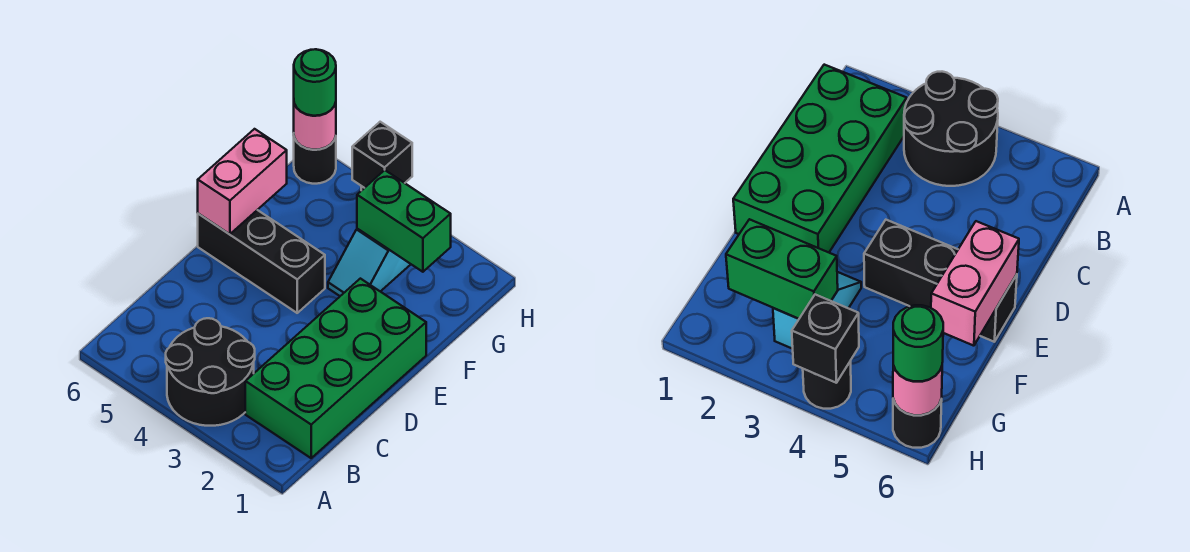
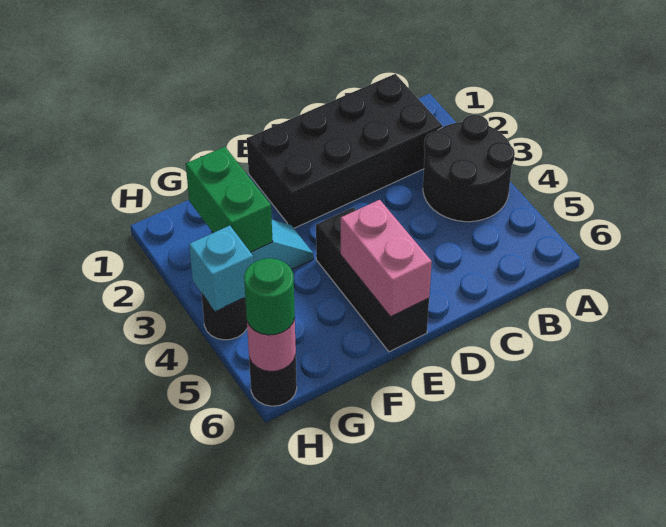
green brick B1:E2 level 1 -> black brick B1:E2 level 1
pink brick E6:F6 level 2 -> pink brick E5:E6 level 2
black brick H4 level 2 -> cyan brick H4 level 2

